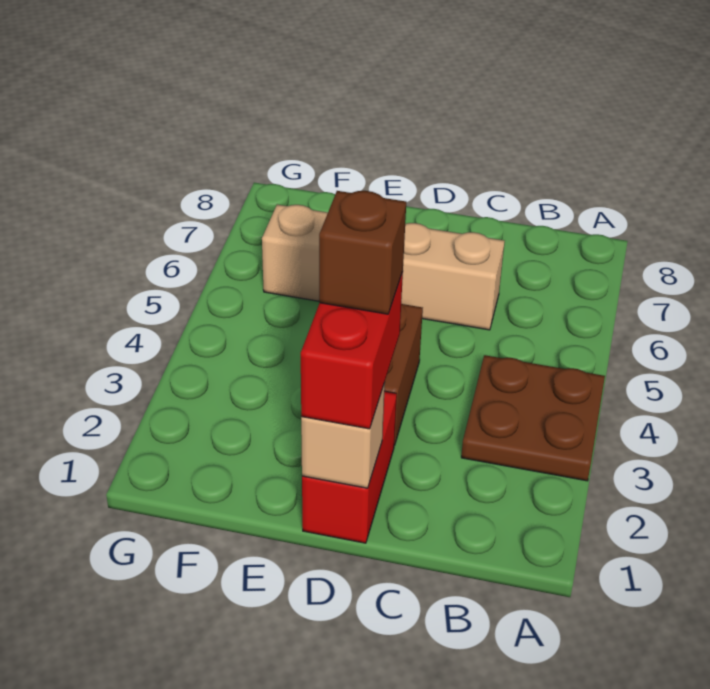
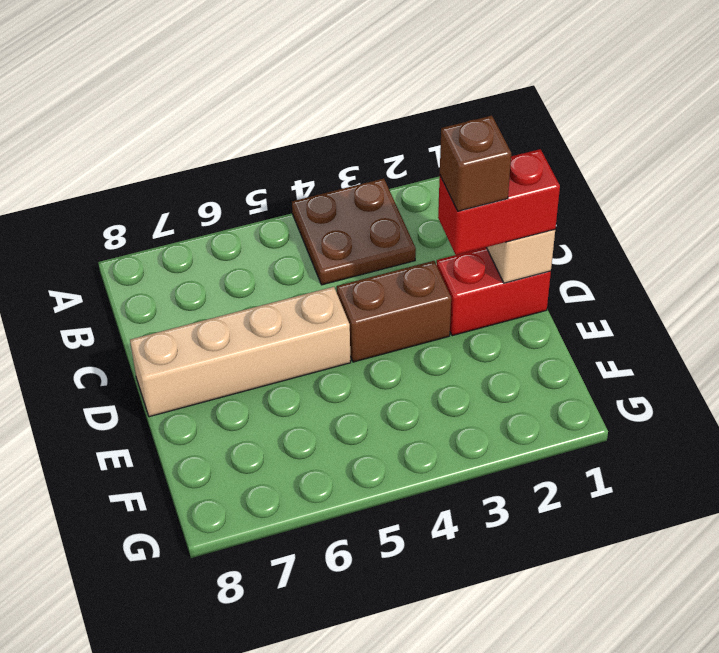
tan brick C6:F6 level 1 -> tan brick D5:D8 level 1

